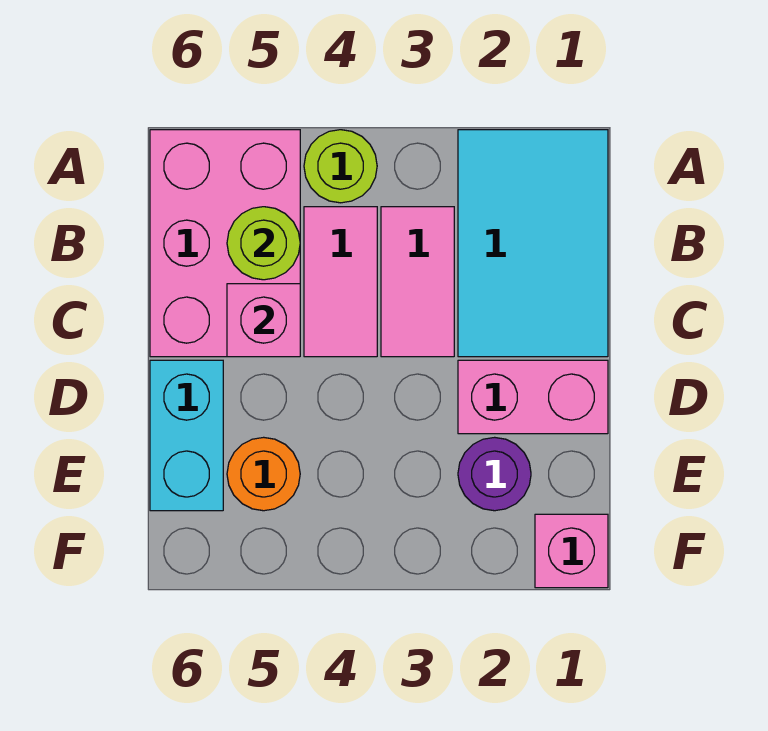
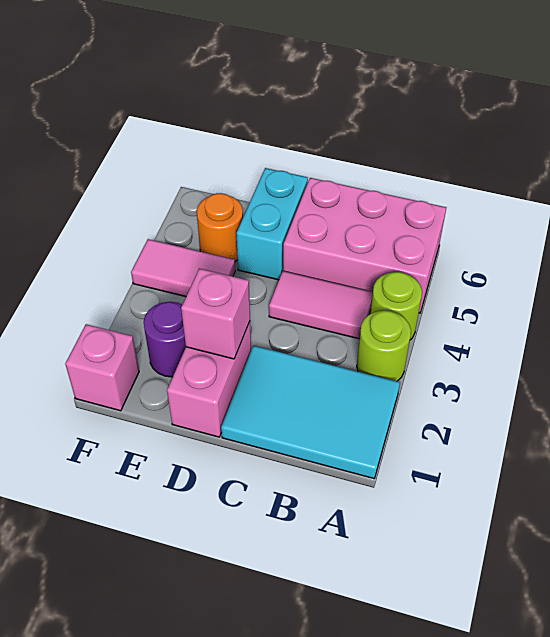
pink tile B3:C3 level 1 -> pink tile E4:F4 level 1
lime round brick B5 level 2 -> lime round brick A3 level 1
pink brick C5 level 2 -> pink brick D2 level 2
cyan brick D6:E6 level 1 -> cyan brick D5:D6 level 1

